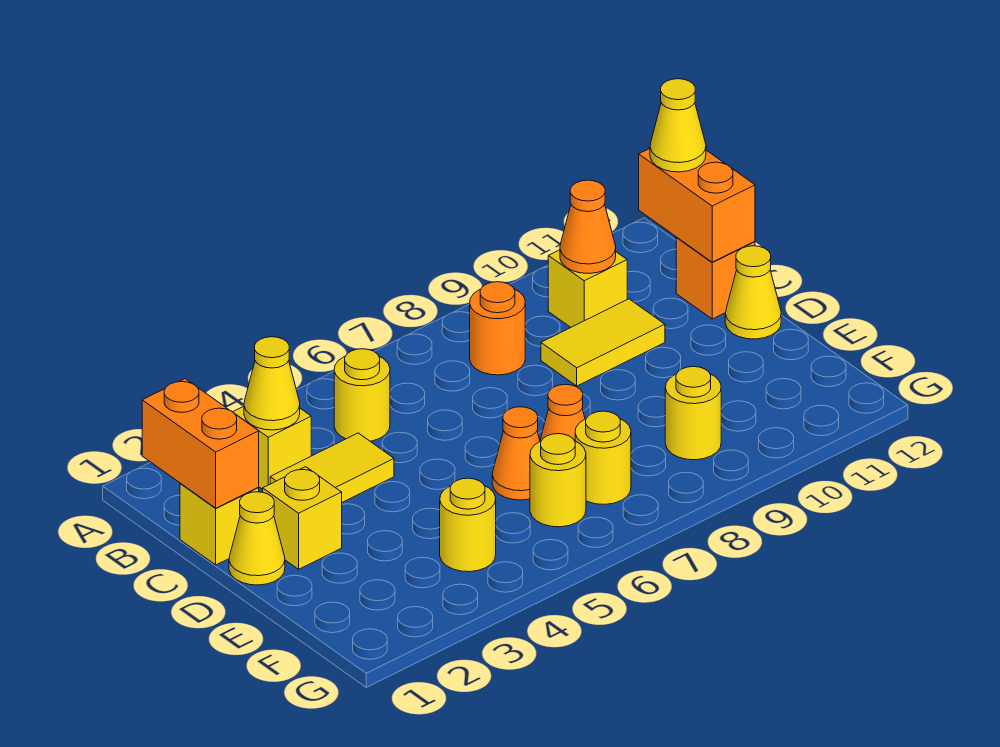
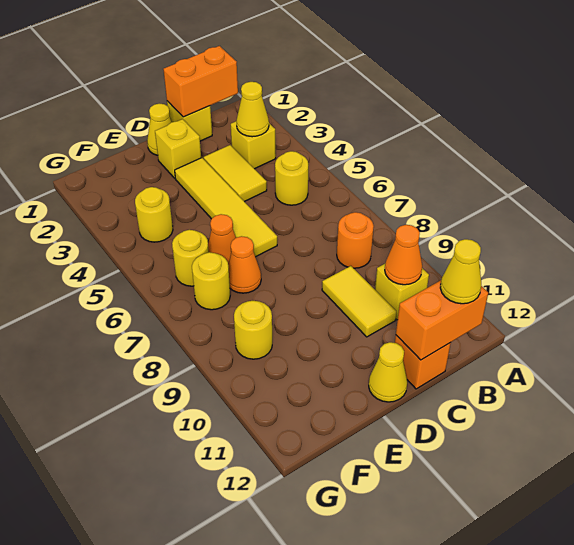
none -> yellow tile D3:D6 level 1

